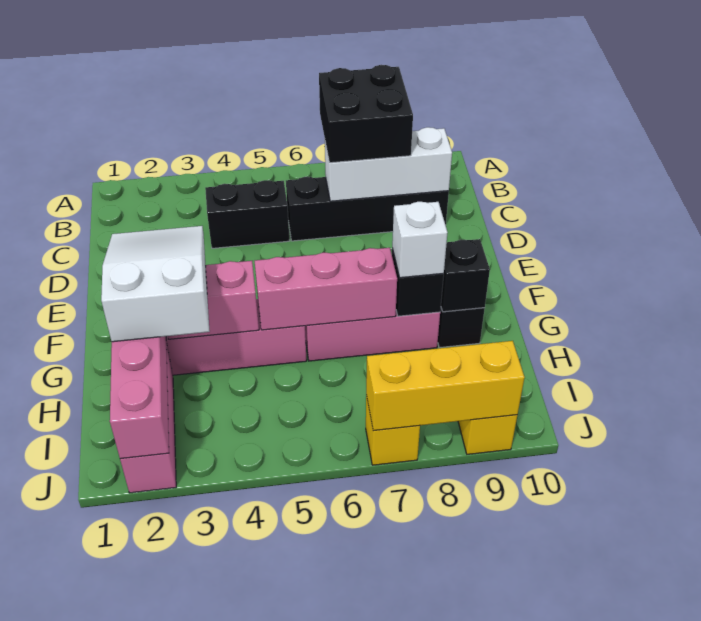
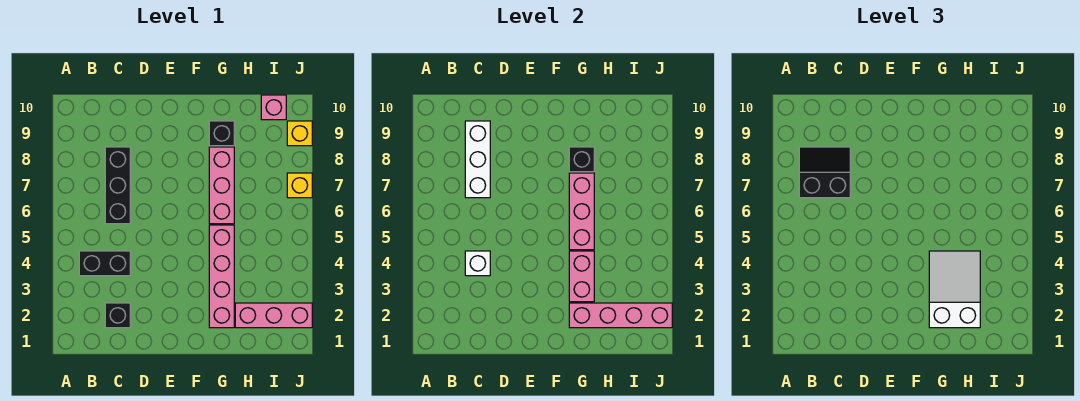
black brick B7:C8 level 3 -> black slope B7:C8 level 3 top 7
black brick C4:C5 level 1 -> black brick B4:C4 level 1
black brick C6:C9 level 1 -> black brick C6:C8 level 1
white slope F2:H3 level 3 top H -> white slope G2:H4 level 3 top 2
white brick G8 level 3 -> white brick C4 level 2
black brick G9 level 2 -> black brick C2 level 1
none -> pink brick I10 level 1
yellow brick J7:J9 level 2 -> none

